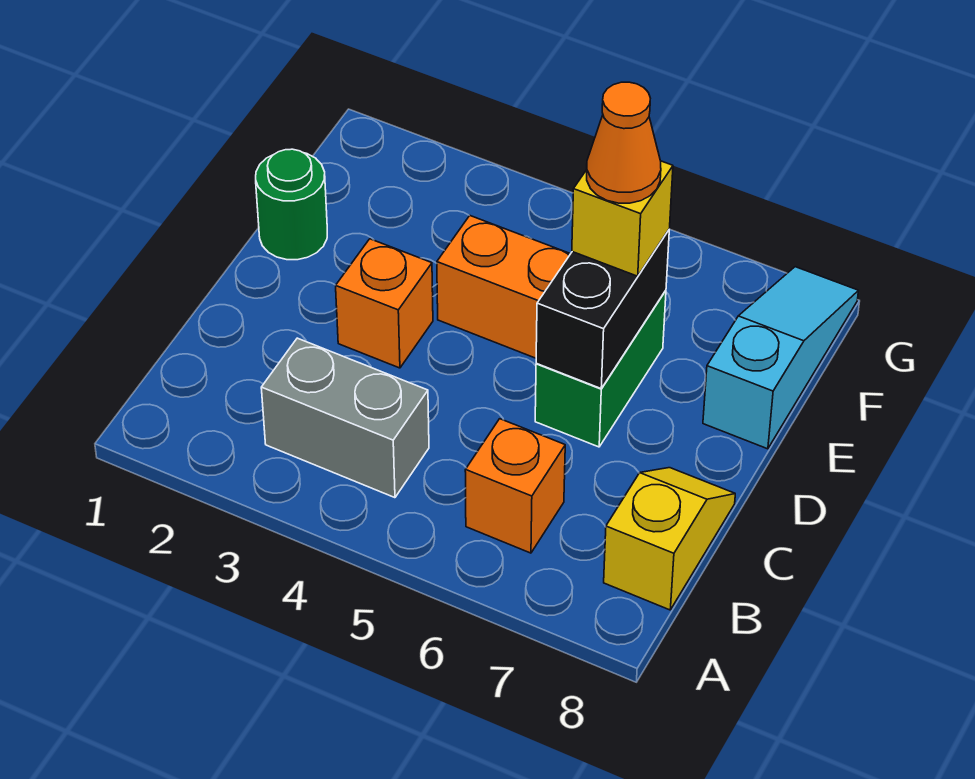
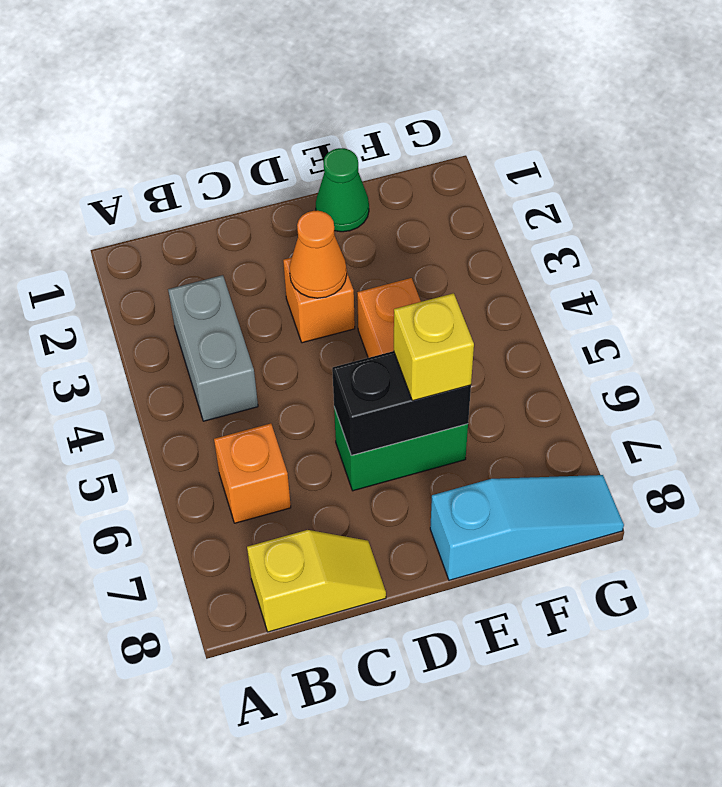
green round brick E1 level 1 -> green cone E1 level 1
orange cone E6 level 4 -> orange cone D3 level 2

